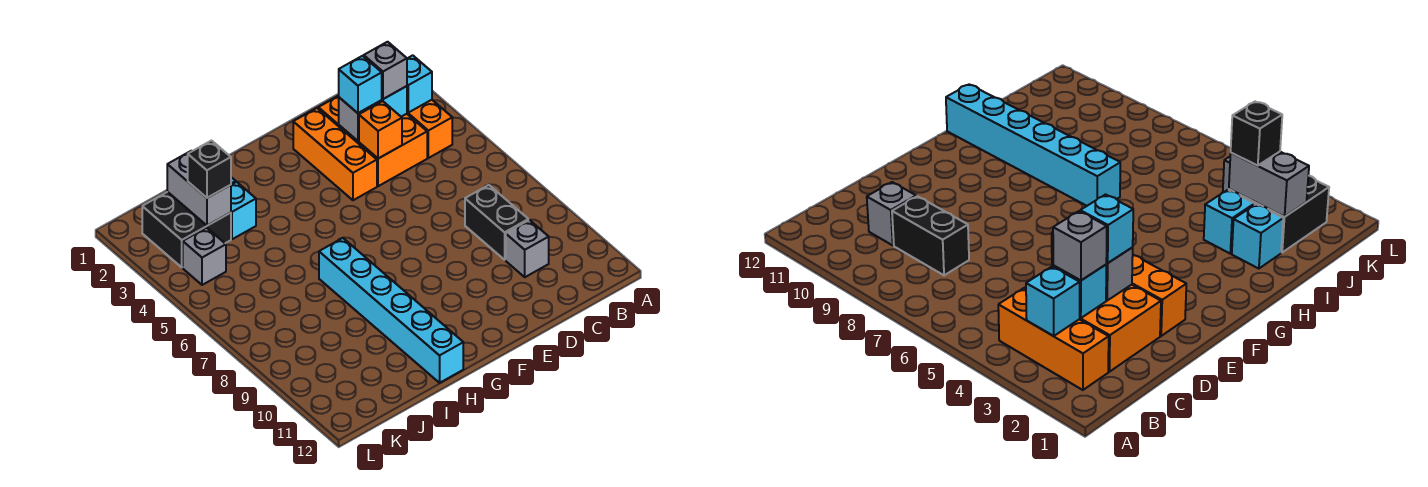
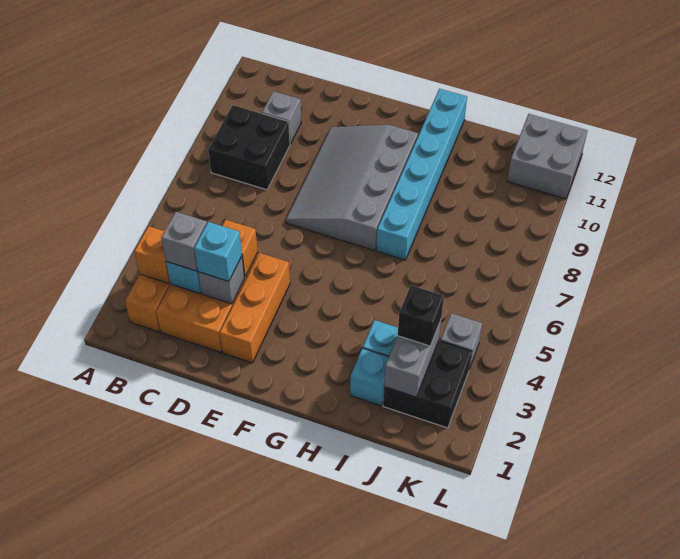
cyan brick B3 level 2 -> orange brick B3 level 2
black brick C8:C9 level 1 -> black brick B8:C9 level 1
none -> grey slope E7:G10 level 1 top G
none -> grey brick K11:L12 level 1

